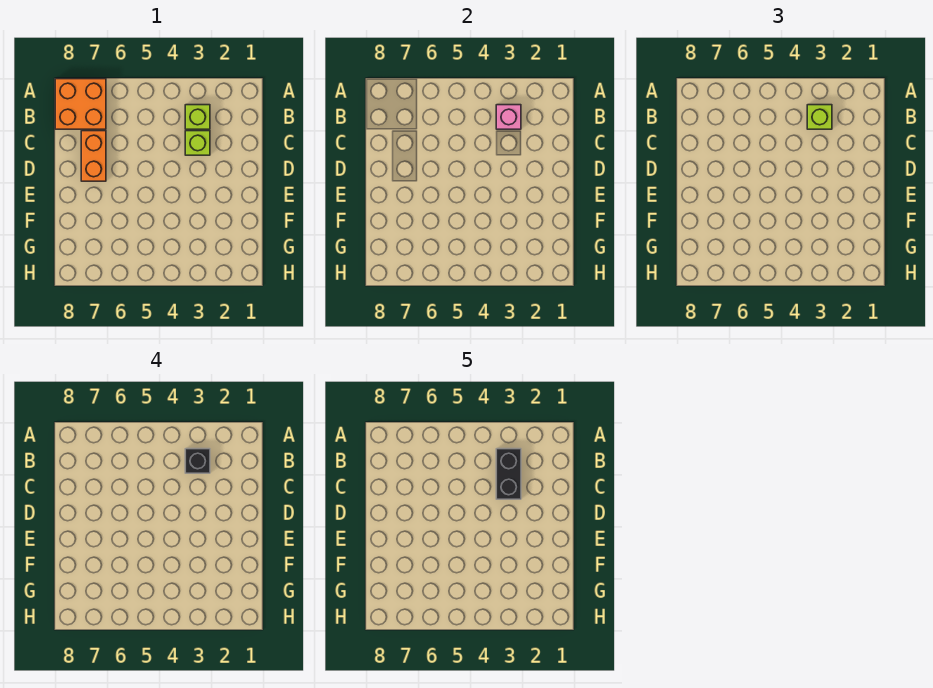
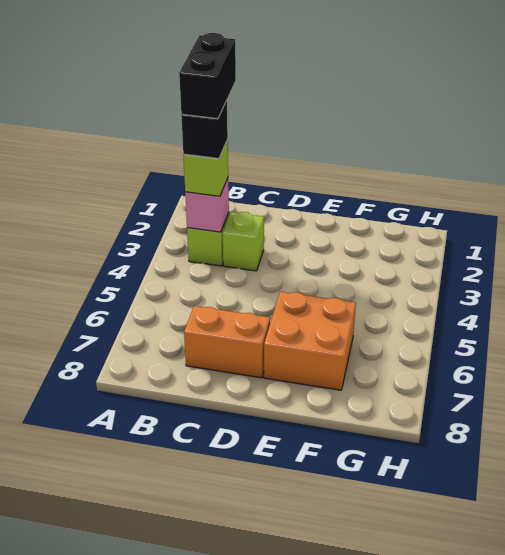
orange brick A7:B8 level 1 -> orange brick E6:F7 level 1
black brick B3:C3 level 5 -> black brick B2:B3 level 5

